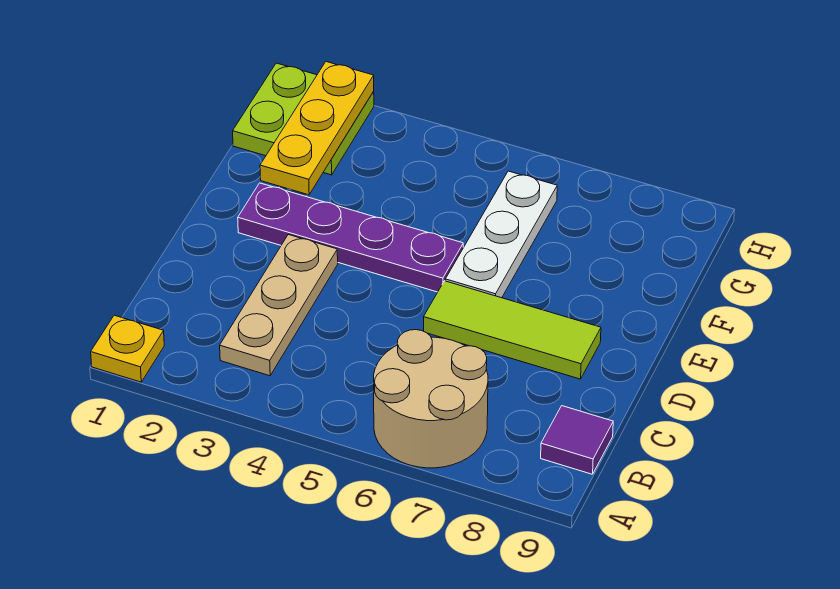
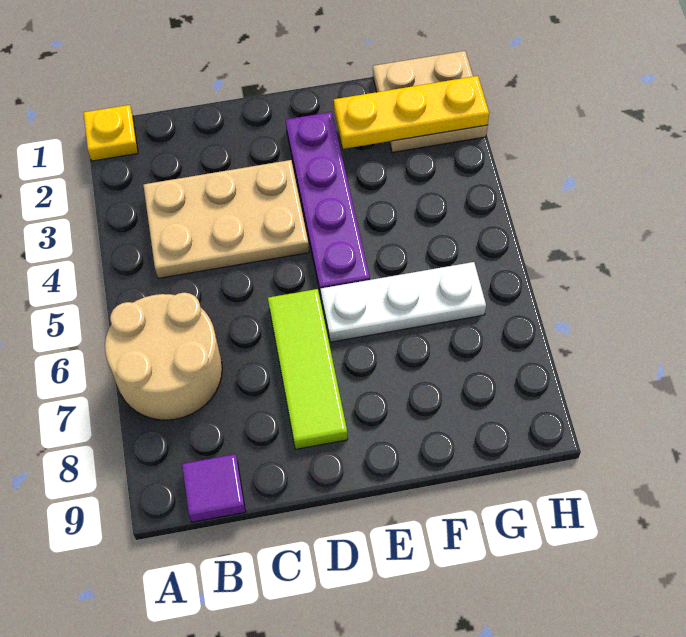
tan plate B3:D3 level 1 -> tan plate B3:D4 level 1
lime plate G1:H2 level 1 -> tan plate G1:H2 level 1

